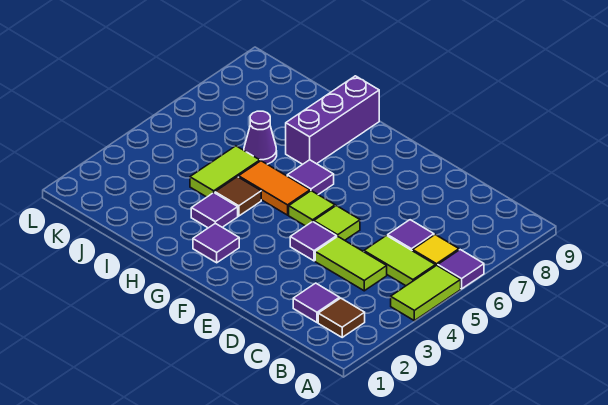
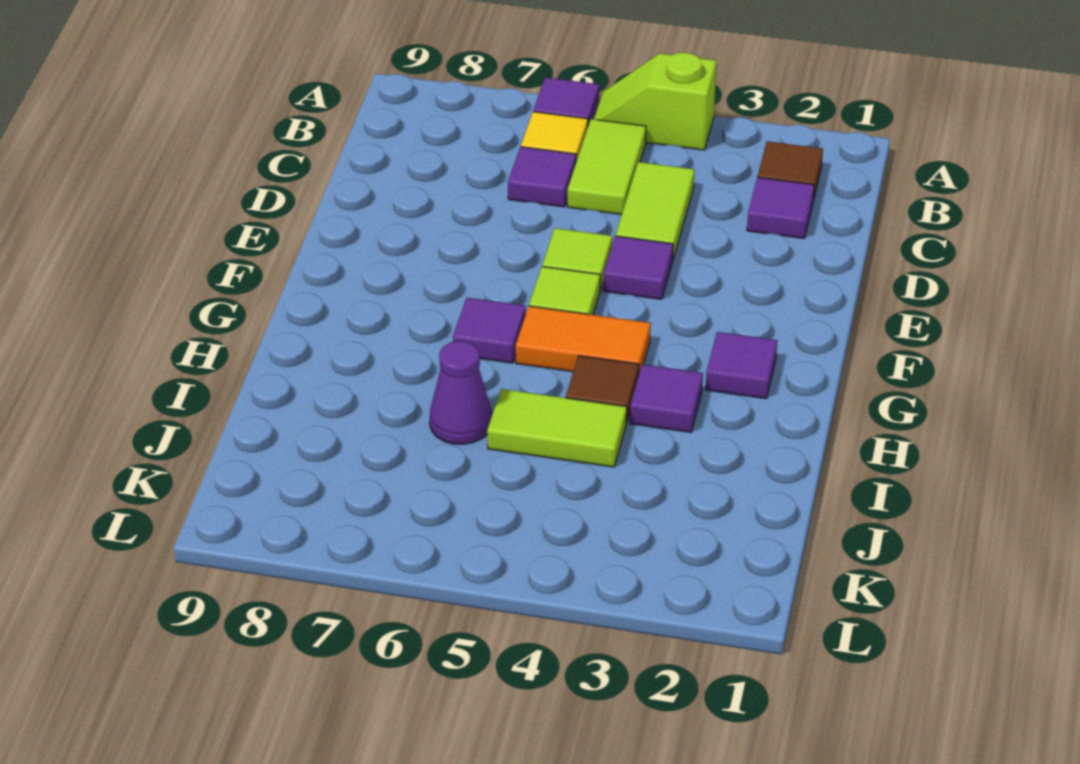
lime tile A4:A5 level 1 -> lime slope A4:A5 level 1 top 4
orange tile G5:H5 level 1 -> orange tile G4:G5 level 1
purple brick H7:H9 level 1 -> none

